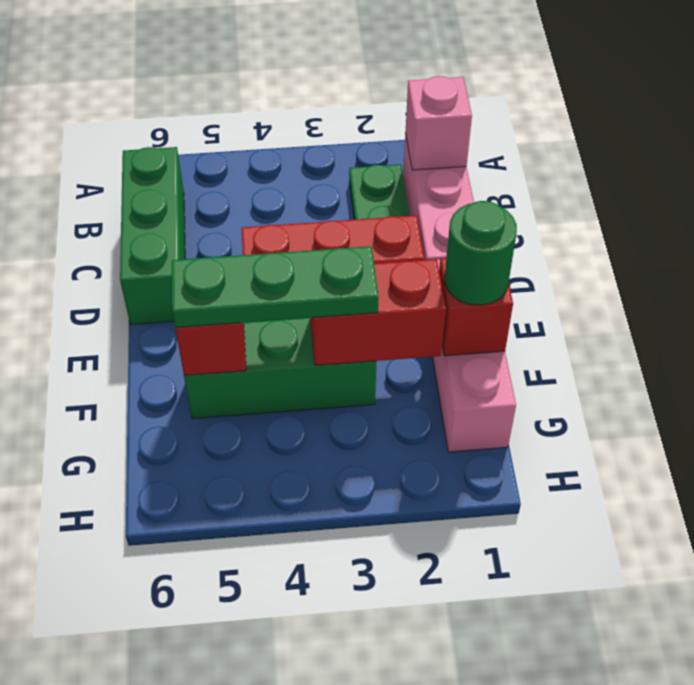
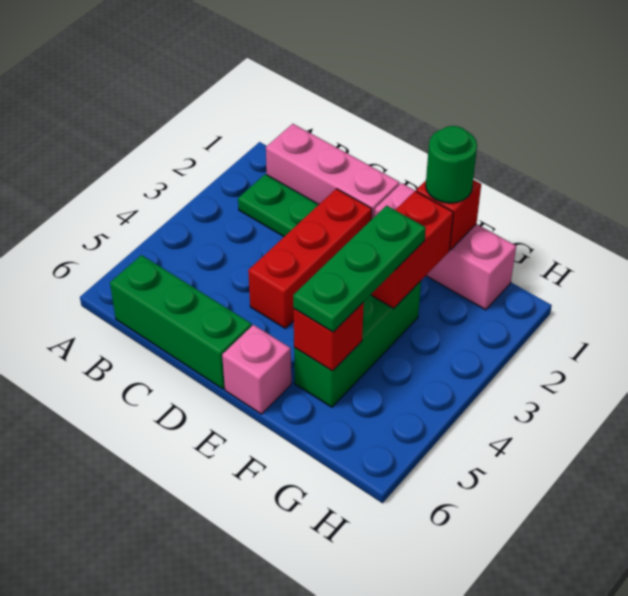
pink brick B1 level 2 -> pink brick E6 level 1

